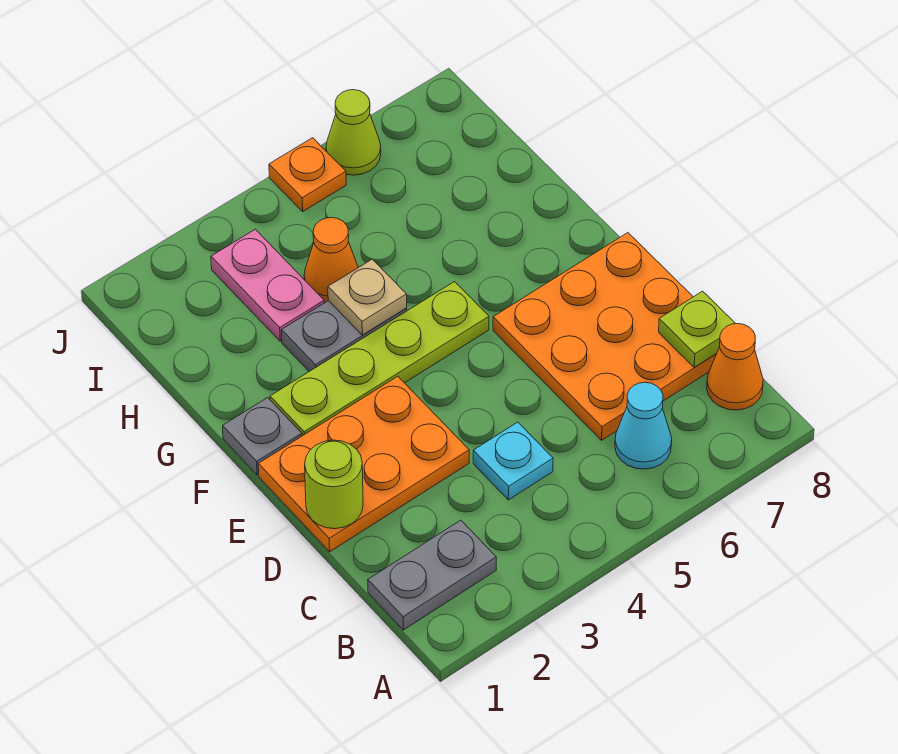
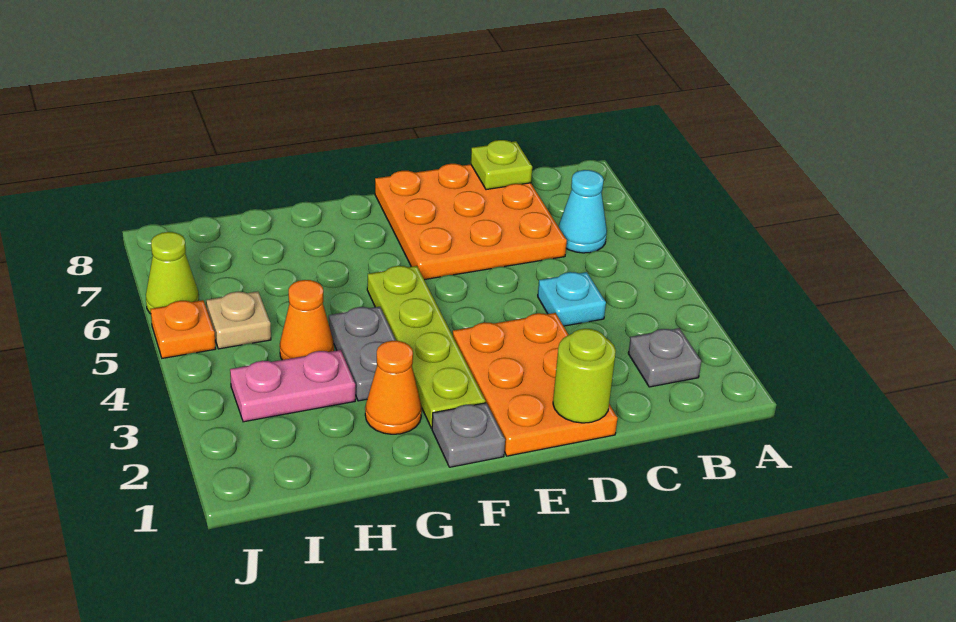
grey plate B1:B2 level 1 -> grey plate B2 level 1
orange cone B8 level 1 -> orange cone G2 level 1
tan plate G4 level 2 -> tan plate I5 level 1

